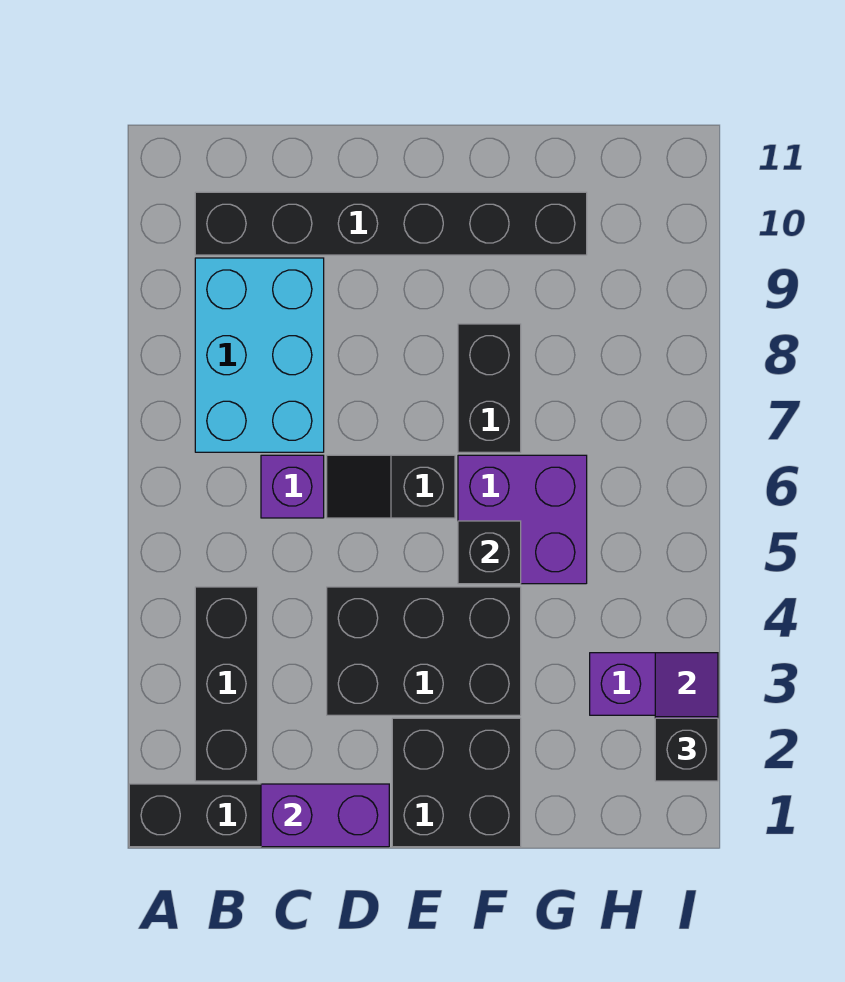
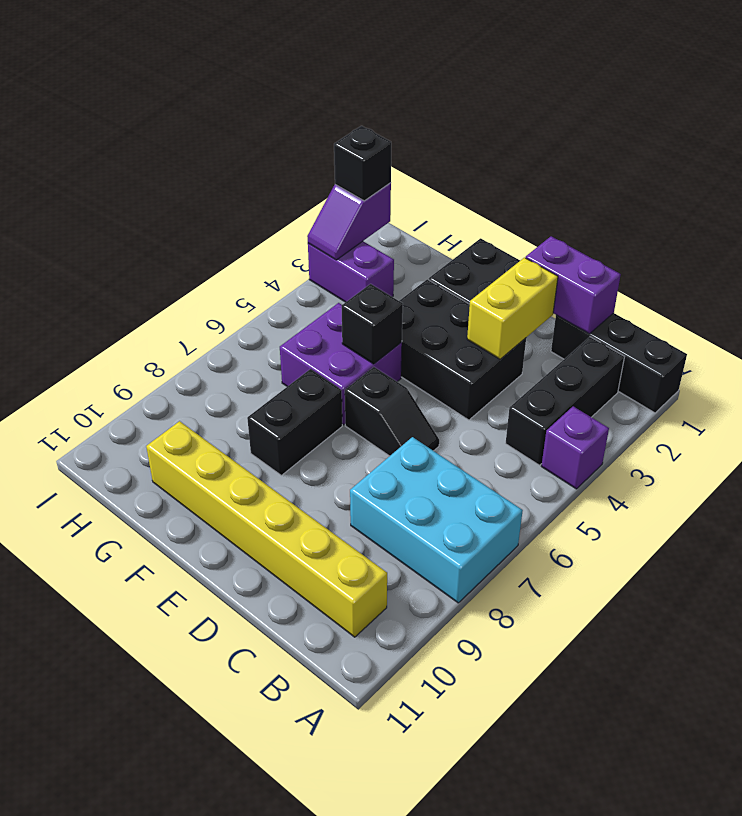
cyan brick B7:C9 level 1 -> cyan brick A7:C8 level 1
black brick B10:G10 level 1 -> yellow brick B10:G10 level 1
purple brick C6 level 1 -> purple brick A4 level 1
none -> yellow brick D2:D3 level 2

